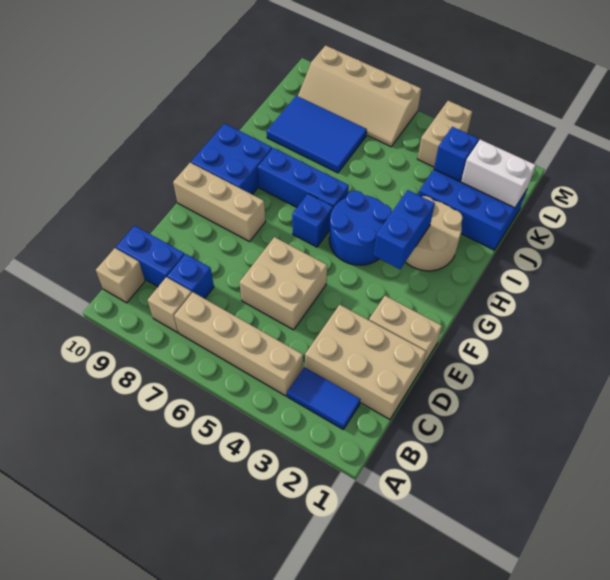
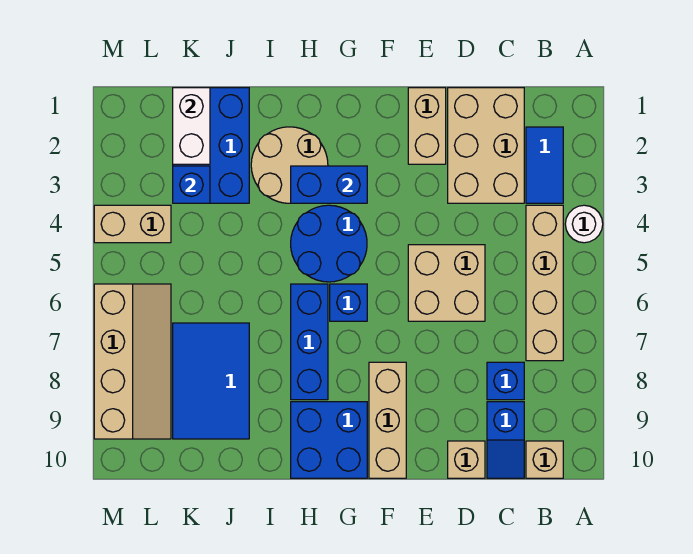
none -> white round brick A4 level 1
tan brick B8 level 1 -> tan brick D10 level 1
blue brick C9:C10 level 1 -> blue slope C9:C10 level 1 top 9

